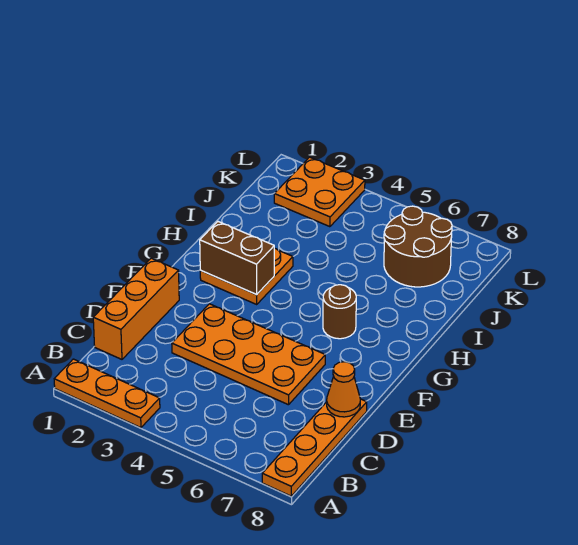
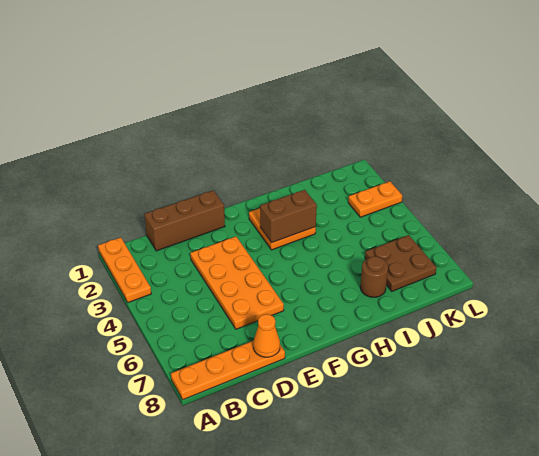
orange brick C1:E1 level 1 -> brown brick C1:E1 level 1
brown brick G2:G3 level 2 -> brown brick G3:H3 level 2
brown round brick G6 level 1 -> brown round brick I7 level 1
brown round brick J6:K7 level 1 -> brown plate J6:K7 level 1
orange plate K2:L3 level 1 -> orange plate K3:L3 level 1

